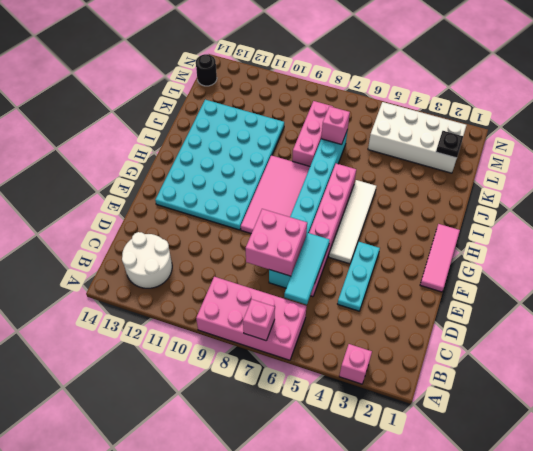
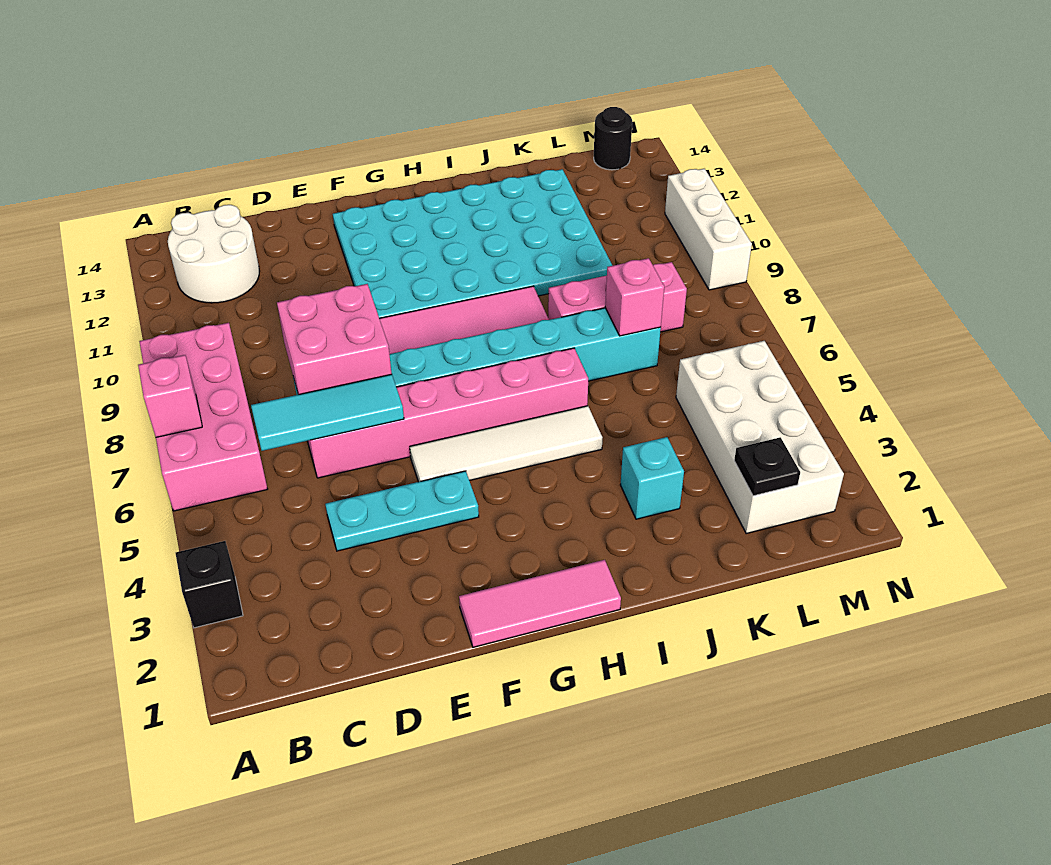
pink brick A3 level 1 -> black brick A3 level 1
none -> cyan brick J3 level 1
none -> white brick N9:N11 level 1

